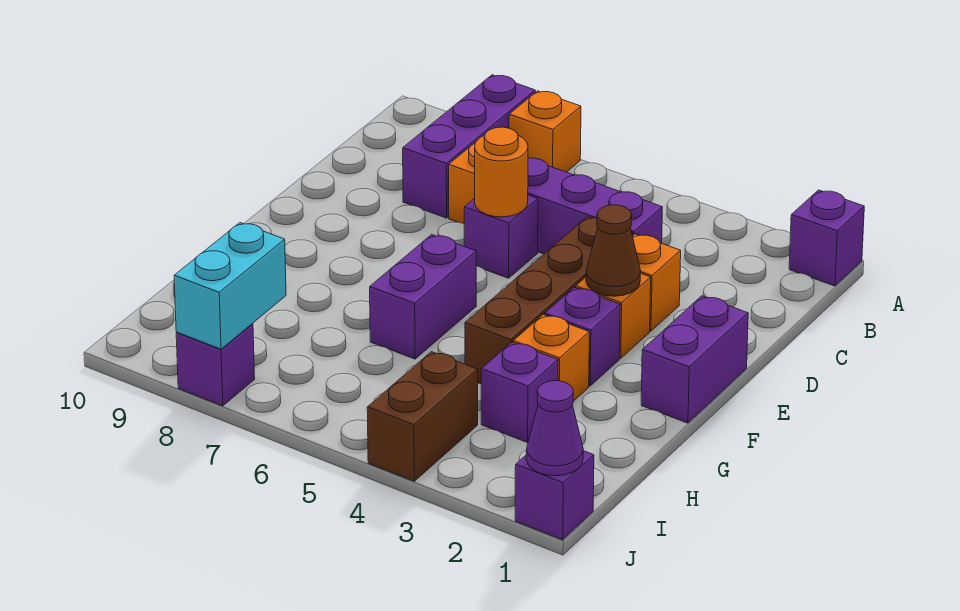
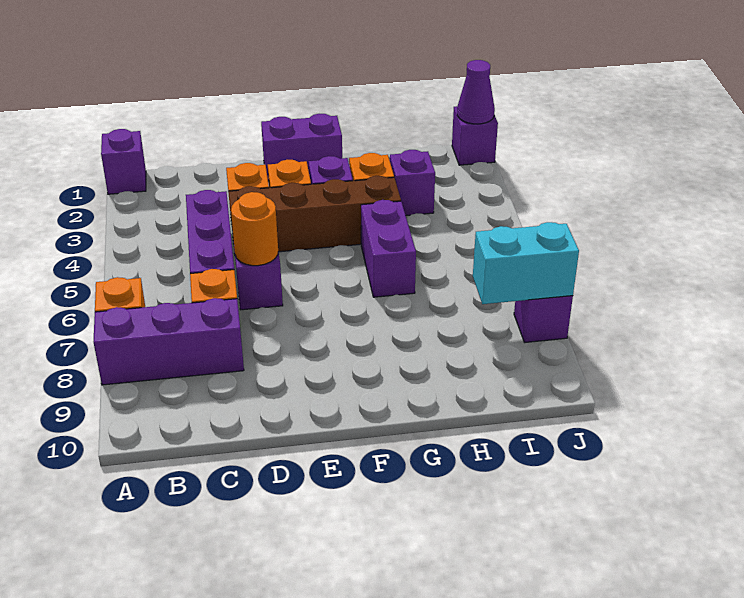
brown cone E3 level 2 -> none
purple brick F6:G6 level 1 -> purple brick G5:G6 level 1
brown brick I4:J4 level 1 -> none

